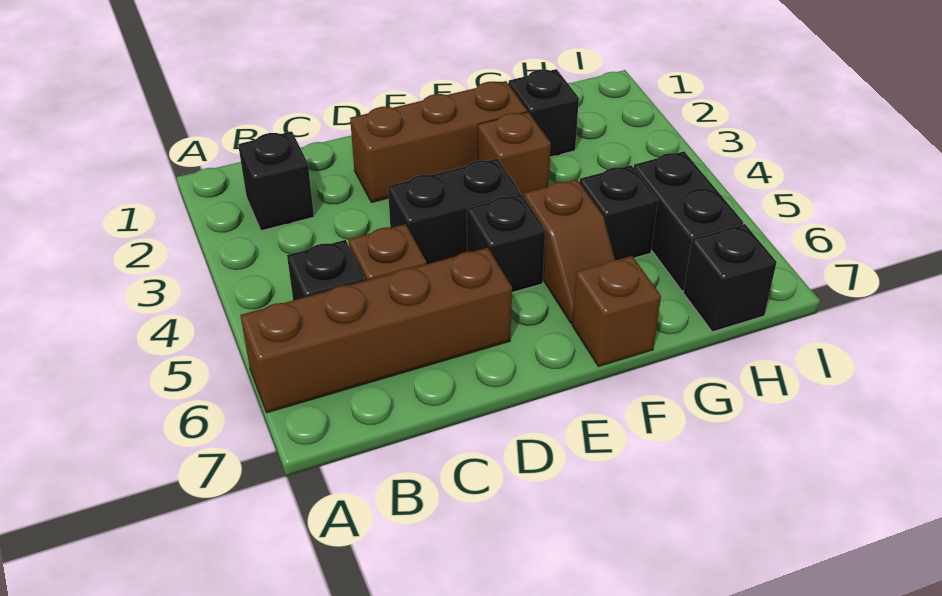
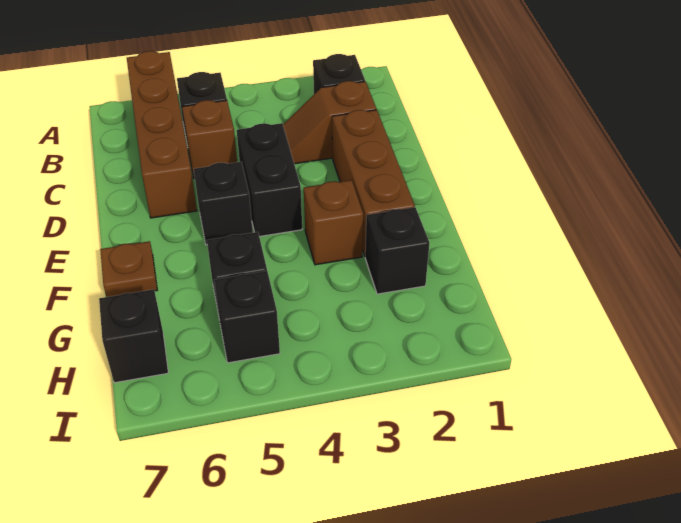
brown slope F5:F6 level 1 top 5 -> brown slope C2:C3 level 1 top 2
brown brick F7 level 1 -> brown plate F7 level 1
black brick H5:H6 level 1 -> black brick H5 level 1

